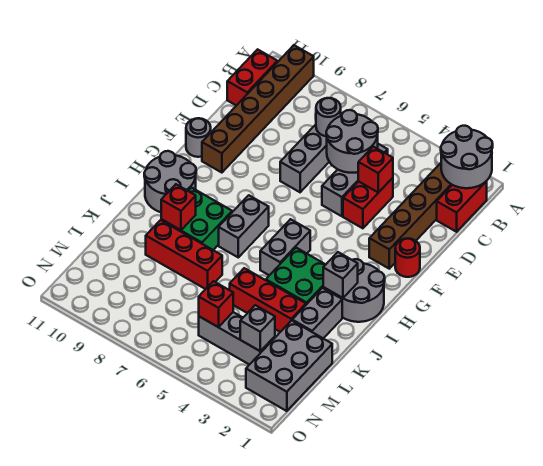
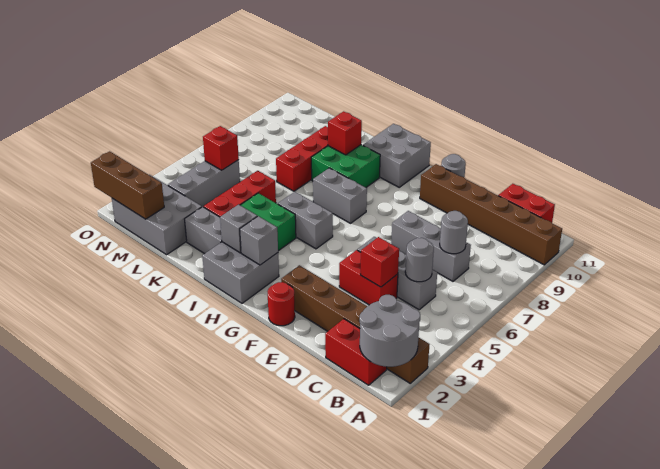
grey round brick C5:D6 level 2 -> grey round brick C5 level 2
grey round brick H1:I2 level 1 -> grey brick H1:I2 level 1
grey round brick H10:I11 level 1 -> grey brick H10:I11 level 1
none -> brown brick M1:O1 level 2
grey brick M3 level 2 -> grey brick H2 level 2

